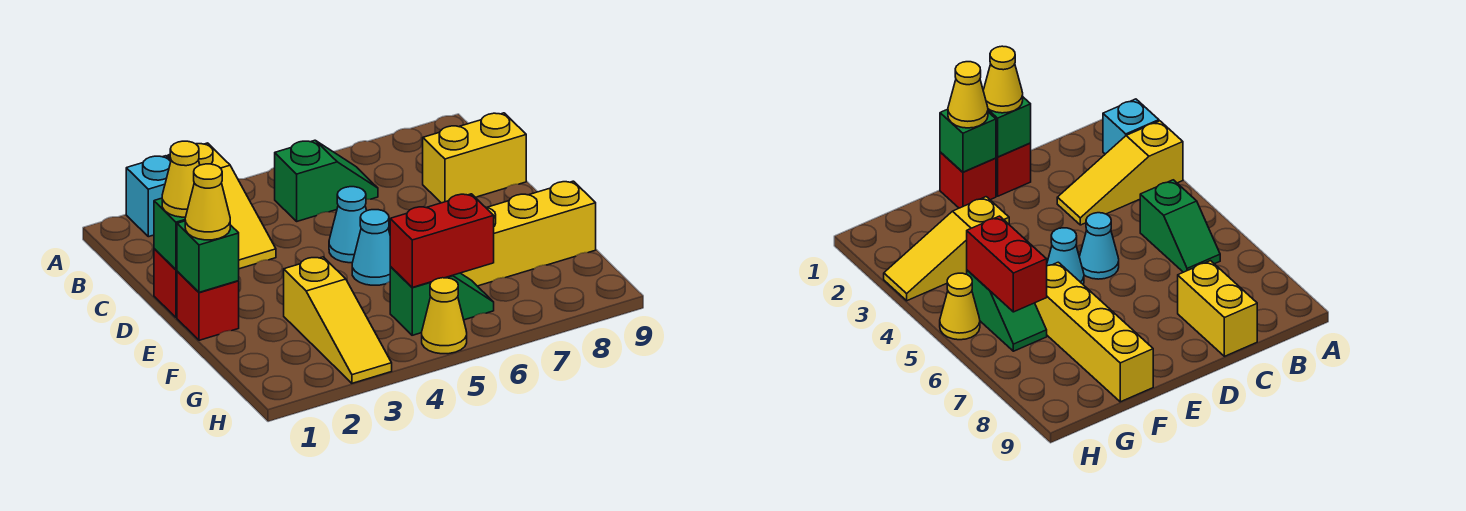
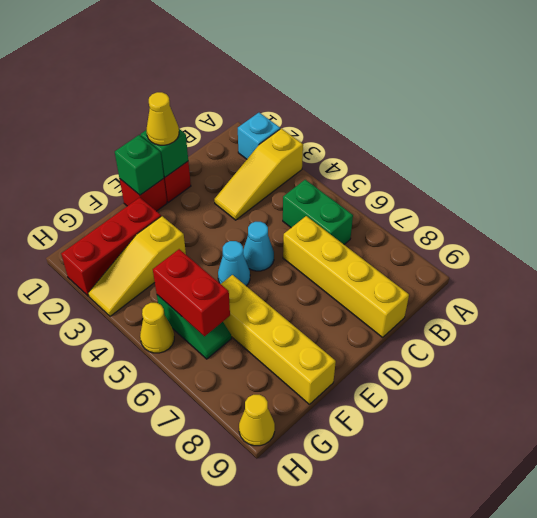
green slope B5:B6 level 1 top 5 -> green brick B5:B6 level 1
yellow brick C8:C9 level 1 -> yellow brick C6:C9 level 1
yellow cone E1 level 3 -> yellow cone H9 level 1
none -> red brick F2:H2 level 1

